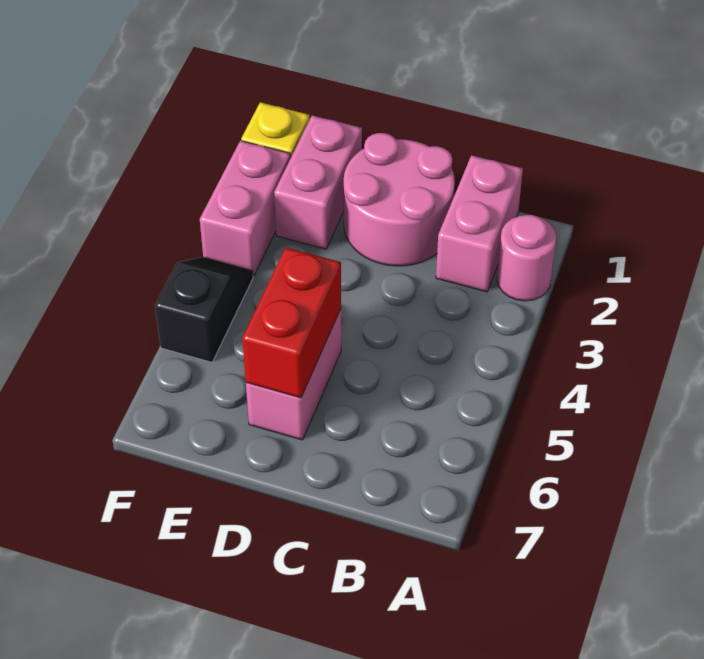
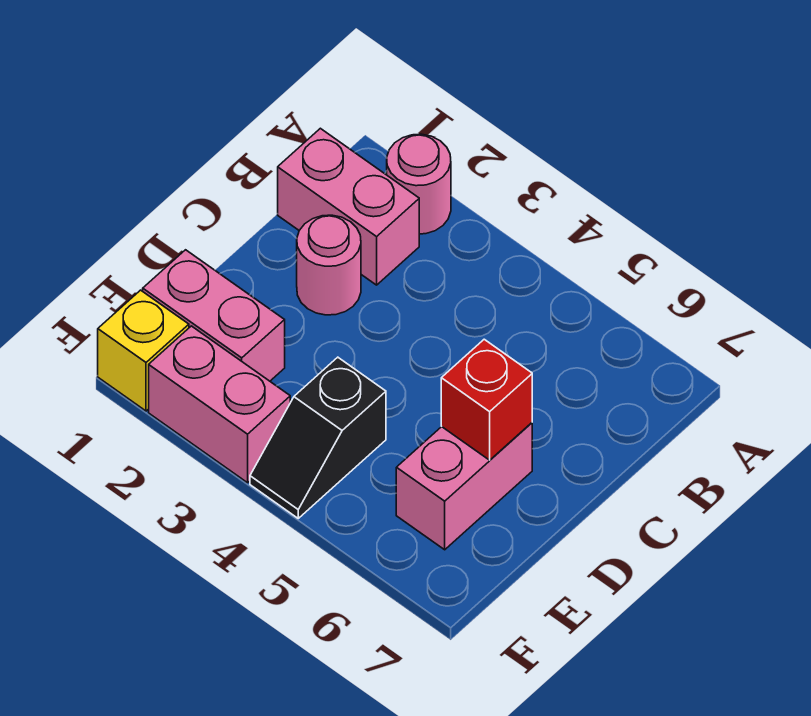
pink round brick C1:D2 level 1 -> pink round brick C2 level 1
pink brick D5:D6 level 1 -> pink brick D6:E6 level 1
red brick D5:D6 level 2 -> red brick D6 level 2
black slope F4:F5 level 1 top 5 -> black slope E4:F4 level 1 top E

